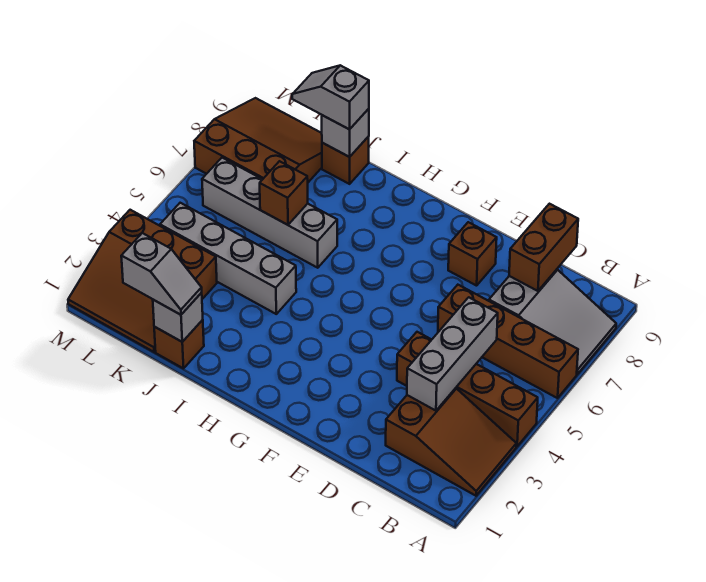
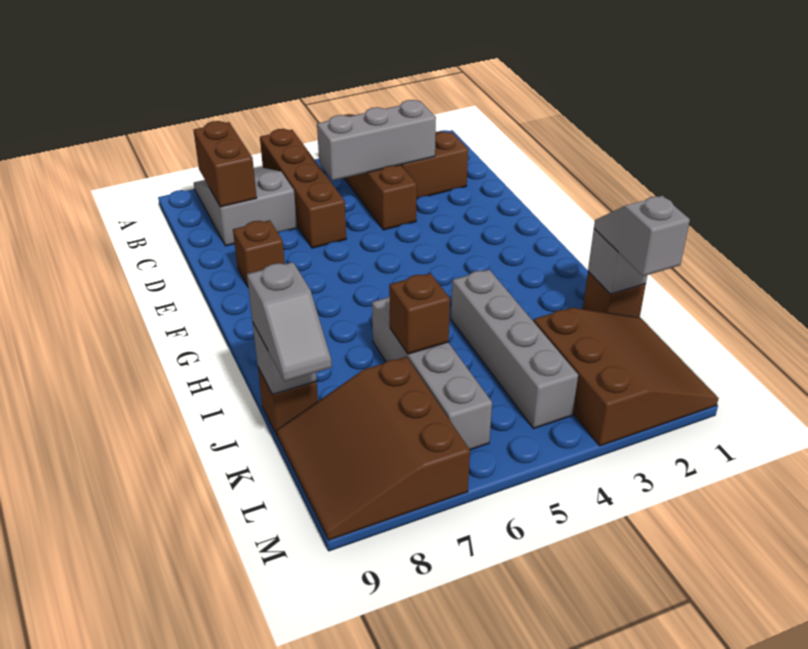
brown brick C8:C9 level 2 -> brown brick B8:C8 level 2

